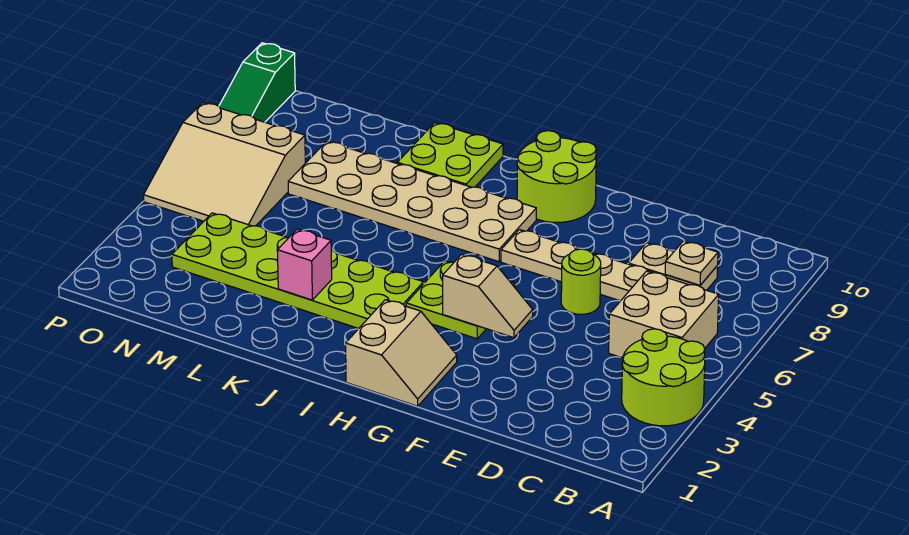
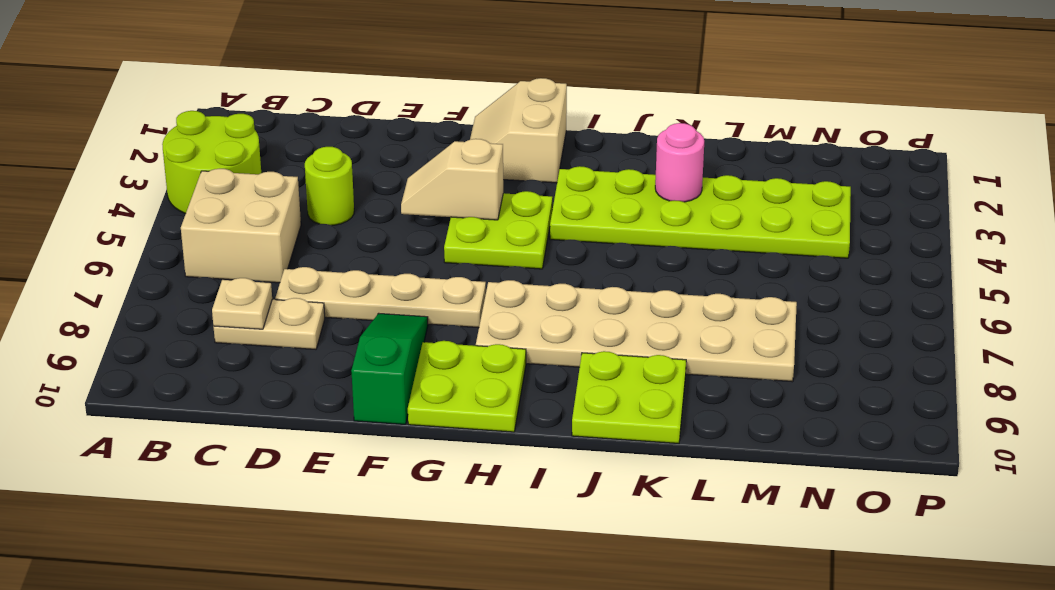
lime round brick E6 level 1 -> lime round brick D4 level 1
lime round brick G9:H10 level 1 -> lime plate G9:H10 level 1
pink brick K3 level 2 -> pink round brick K3 level 2
tan slope N5:P7 level 1 top 7 -> none
green slope P8:P10 level 1 top 10 -> green slope F8:F10 level 1 top 10

